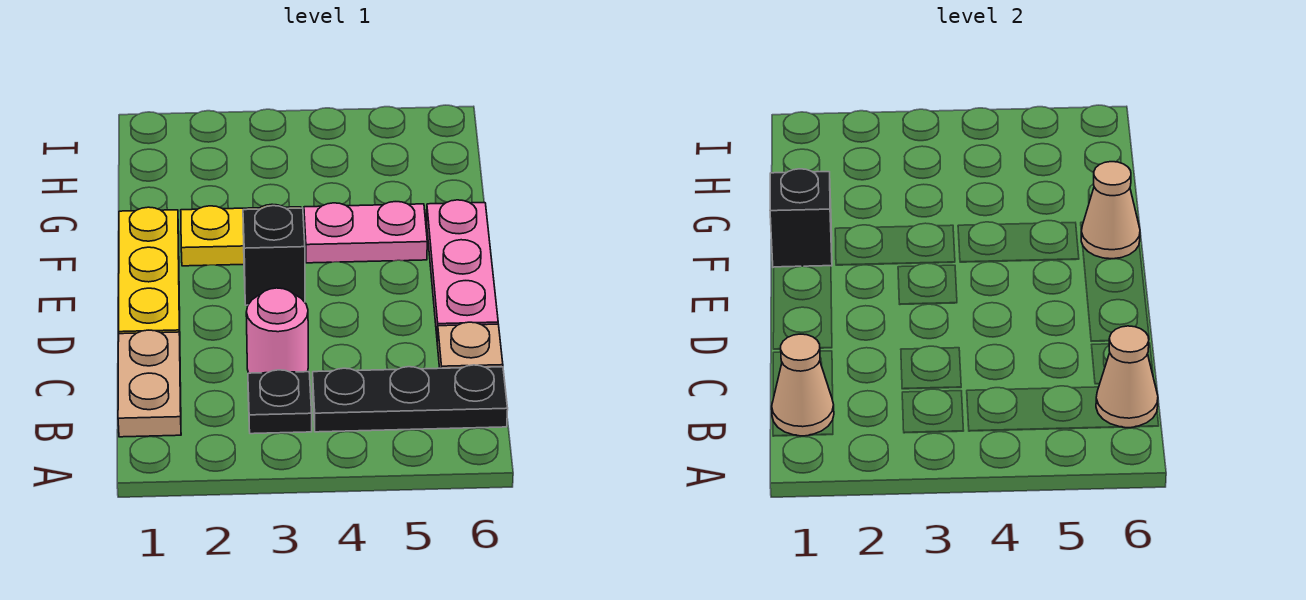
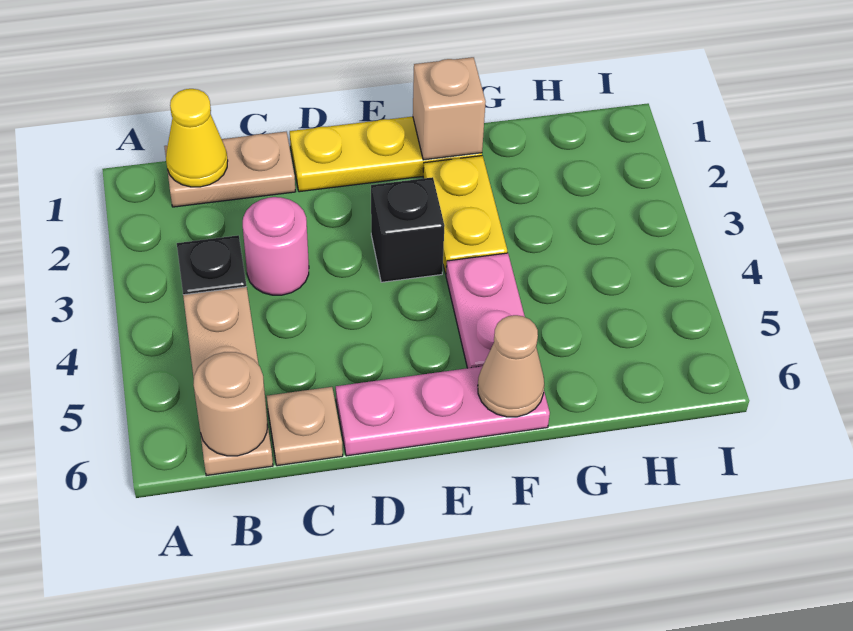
tan cone B1 level 2 -> yellow cone B1 level 2
black plate B4:B6 level 1 -> tan plate B4:B6 level 1
tan cone B6 level 2 -> tan round brick B6 level 2
black brick F1 level 2 -> tan brick F1 level 2

